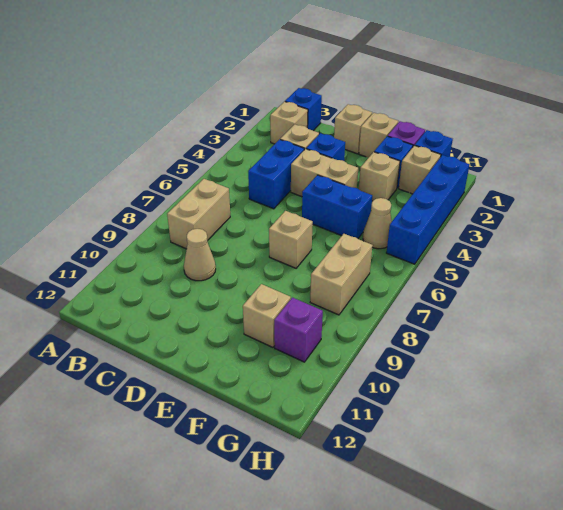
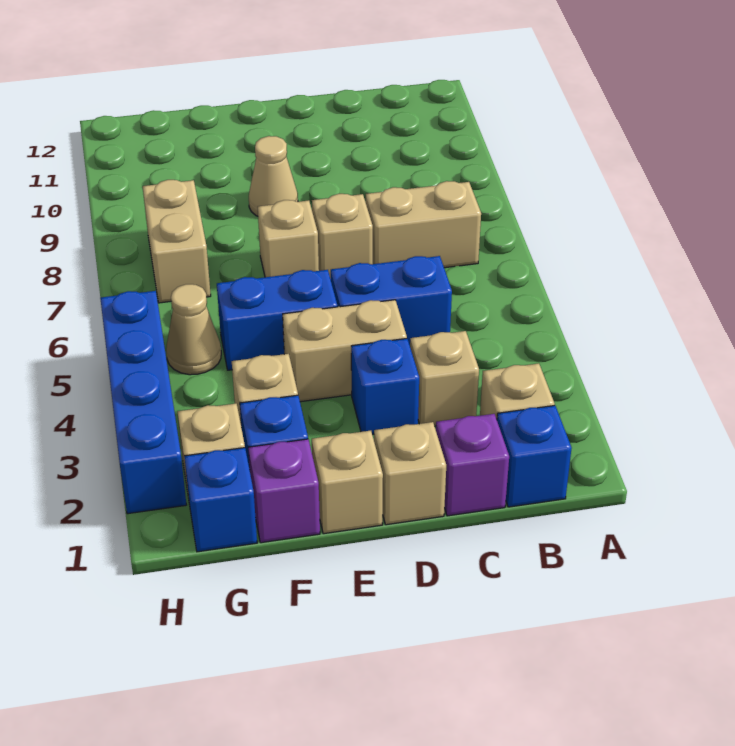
tan brick B7:B8 level 1 -> tan brick B7:C7 level 1
blue brick C4:C5 level 1 -> blue brick C5:D5 level 1
tan cone C9 level 1 -> tan cone E9 level 1
tan brick F10 level 1 -> tan brick D7 level 1
purple brick G10 level 1 -> purple brick C1 level 1

